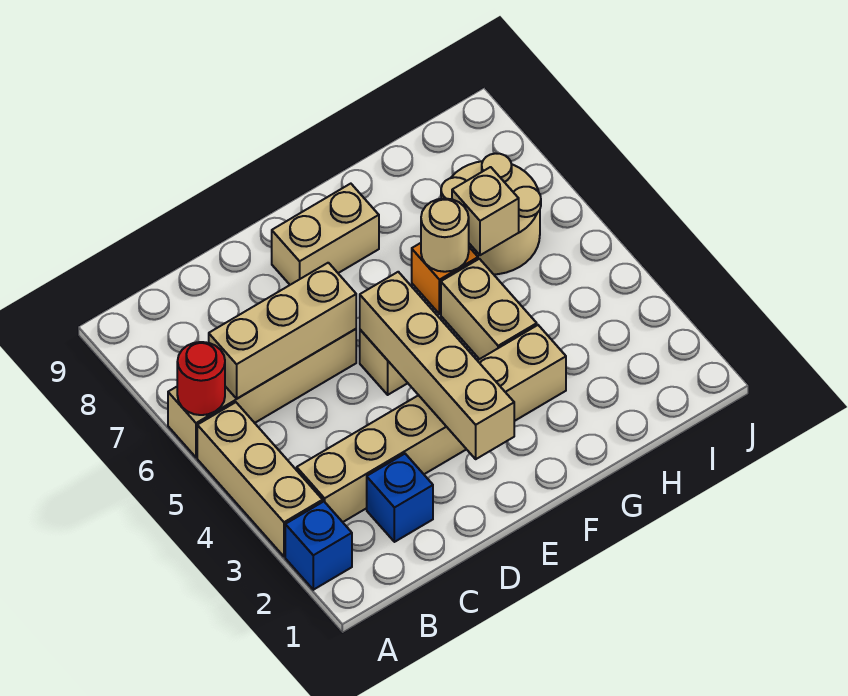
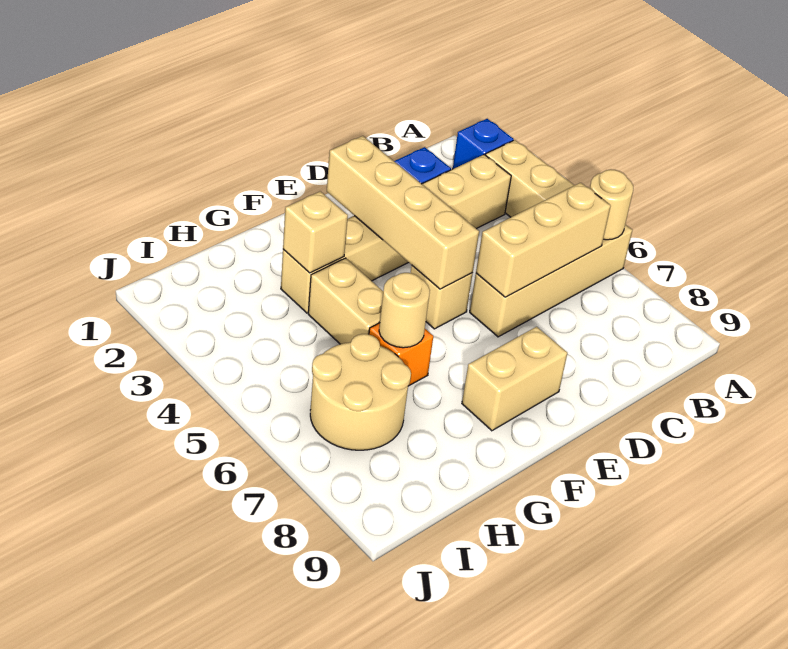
red round brick A6 level 2 -> tan round brick A6 level 2
tan brick H6 level 2 -> tan brick G3 level 2

